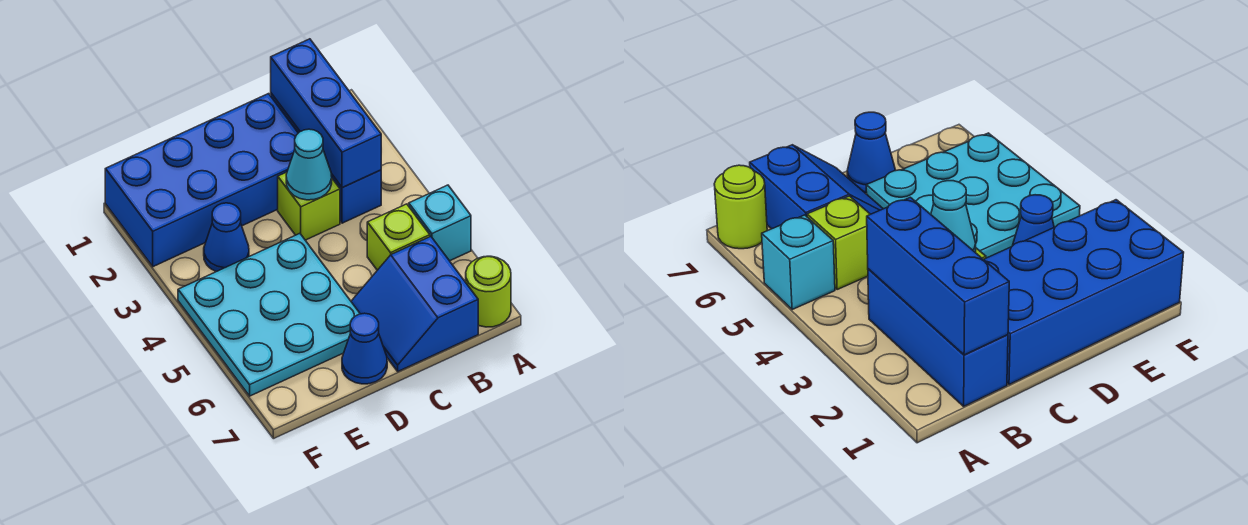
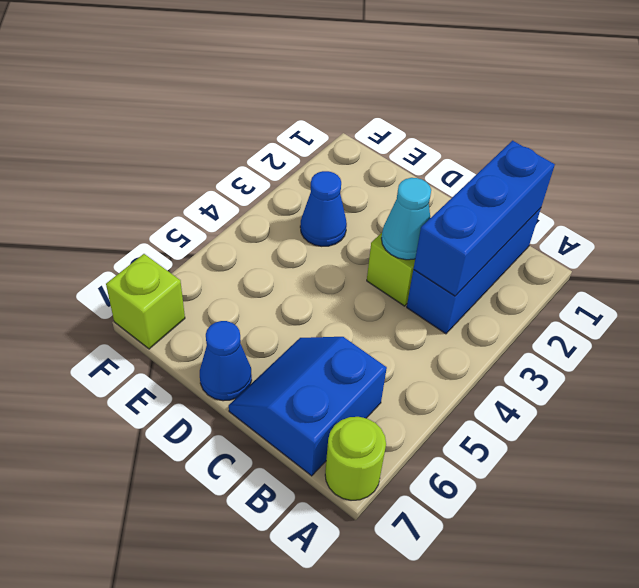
cyan brick A5 level 1 -> none
lime brick B5 level 1 -> lime brick F7 level 1
blue brick C1:F2 level 1 -> none
cyan plate D4:F6 level 1 -> none

